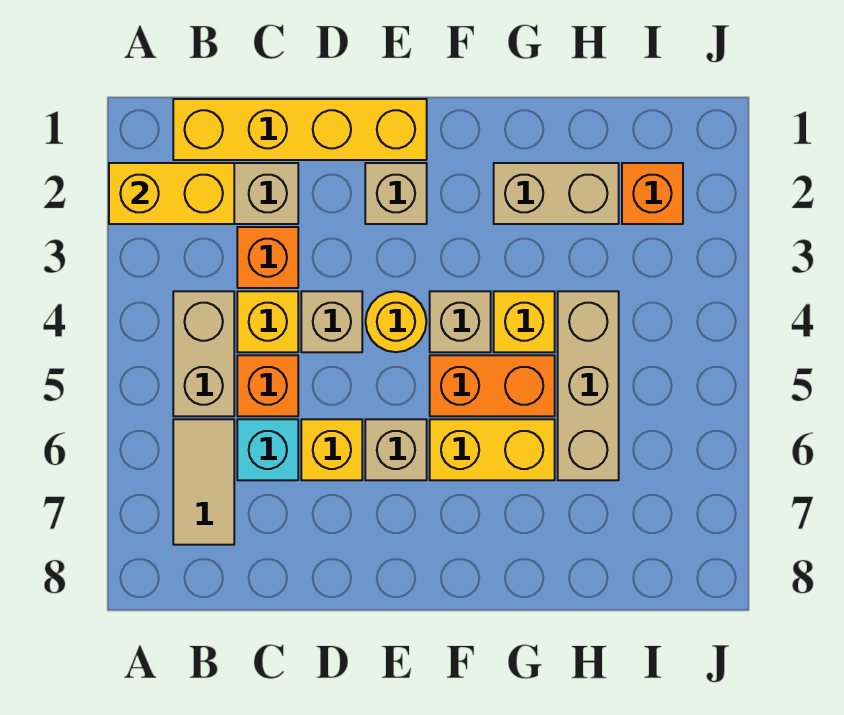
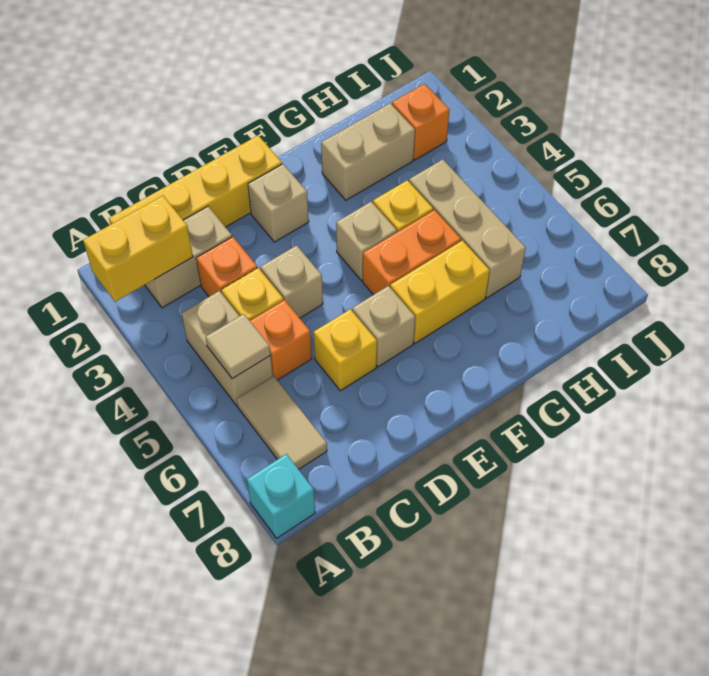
none -> tan tile B5 level 2
cyan brick C6 level 1 -> cyan brick A8 level 1
yellow round brick E4 level 1 -> none

